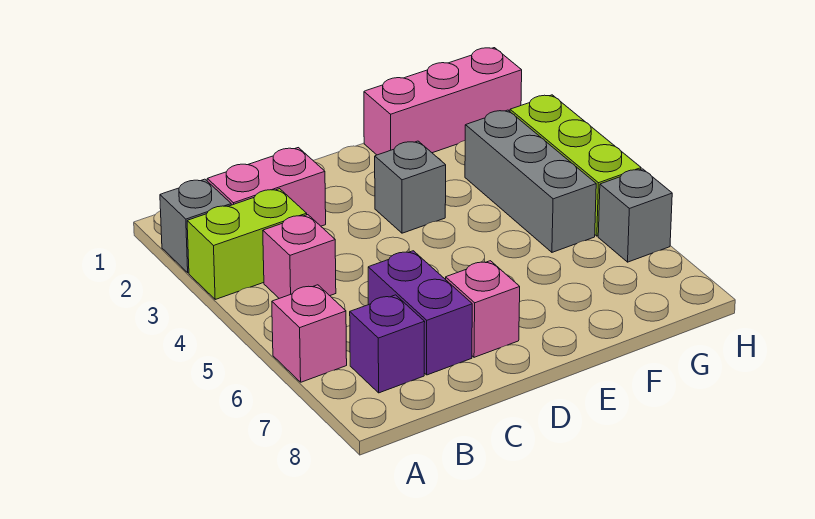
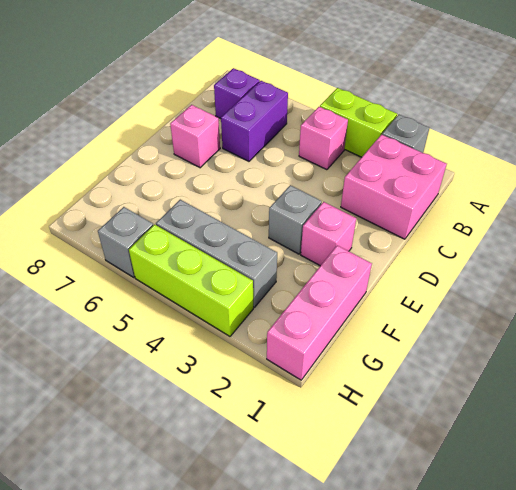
lime brick A3:B3 level 1 -> lime brick A3:A4 level 1
pink brick A6 level 1 -> pink brick E2 level 1
pink brick B2:C2 level 1 -> pink brick B1:C2 level 1
purple brick C6:C7 level 1 -> purple brick B6:C6 level 1

